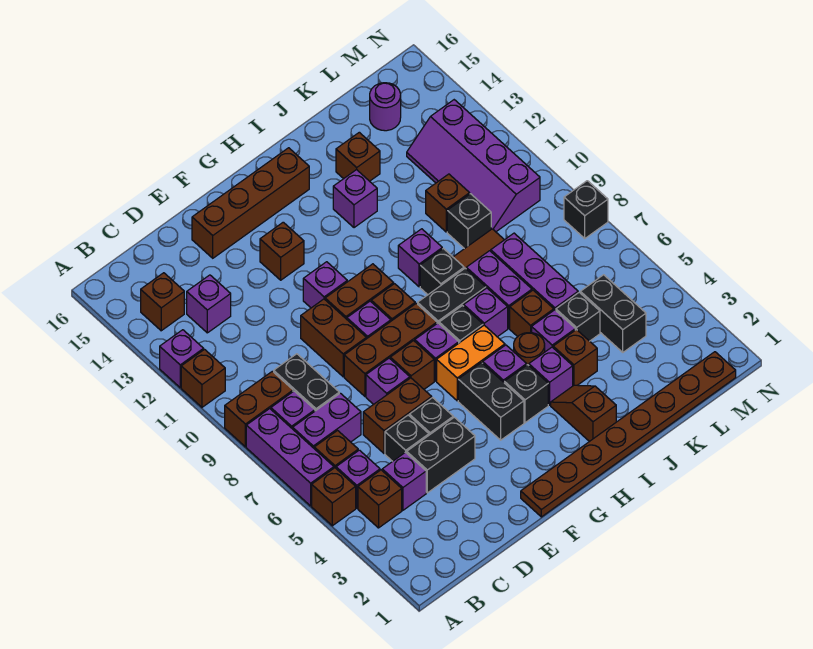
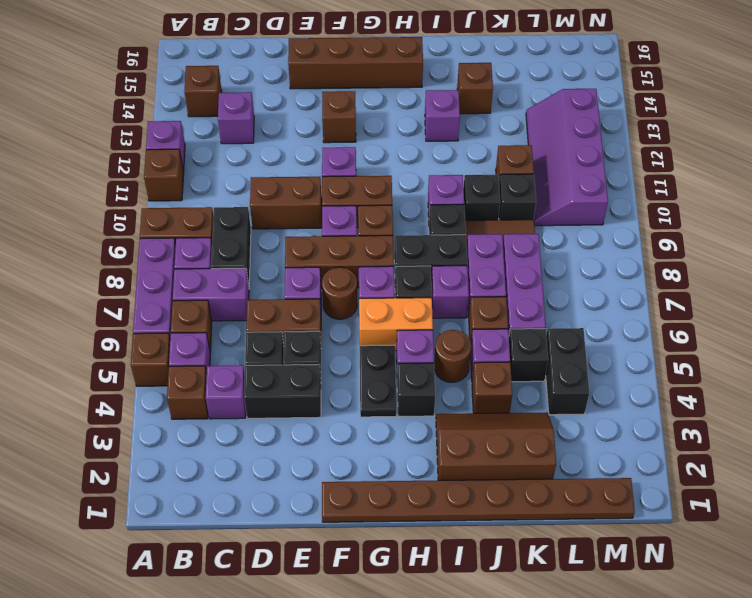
brown brick E9:E10 level 1 -> brown brick D10:E10 level 1
brown brick F7 level 1 -> brown round brick F7 level 1
black brick G4:G5 level 1 -> black plate G4:G5 level 1
brown slope I2:I3 level 1 top 2 -> brown slope I2:K3 level 1 top 2
purple brick I4 level 1 -> none
purple round brick L15 level 1 -> none
black brick N8 level 1 -> black brick J10 level 1

